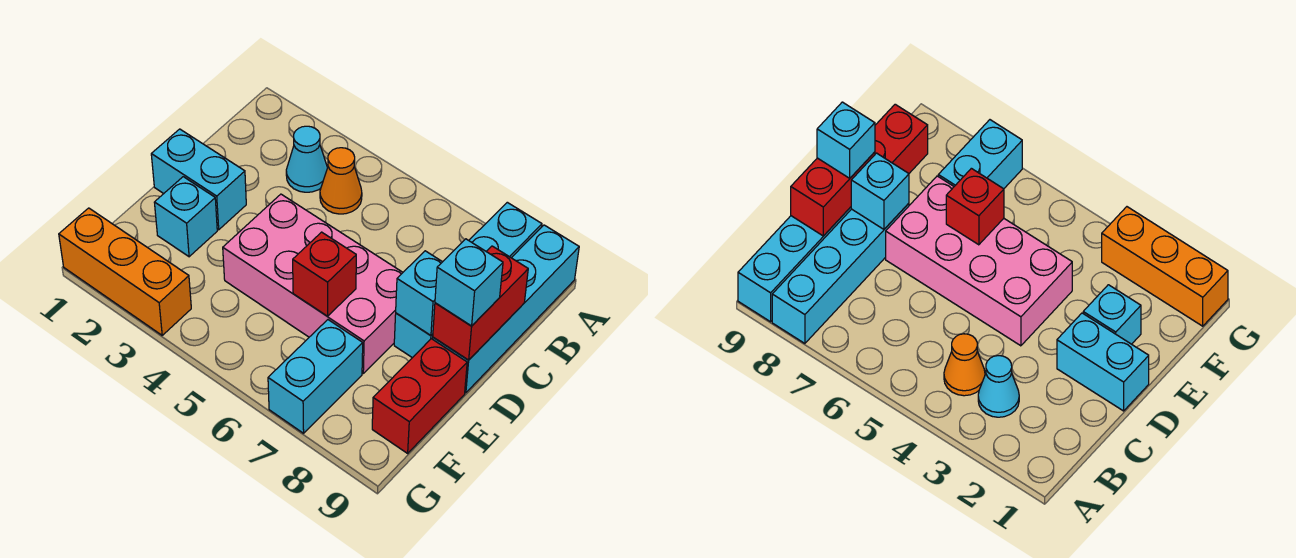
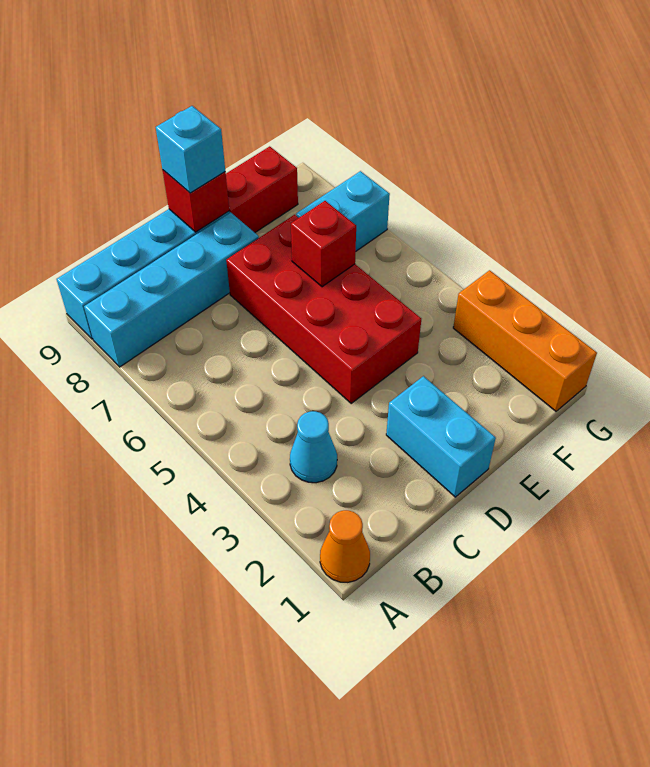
orange cone B4 level 1 -> orange cone A1 level 1
red brick C9:D9 level 2 -> red brick D9 level 2
pink brick D4:E7 level 1 -> red brick D4:E7 level 1
cyan brick D8 level 2 -> none
cyan brick E2 level 1 -> none

